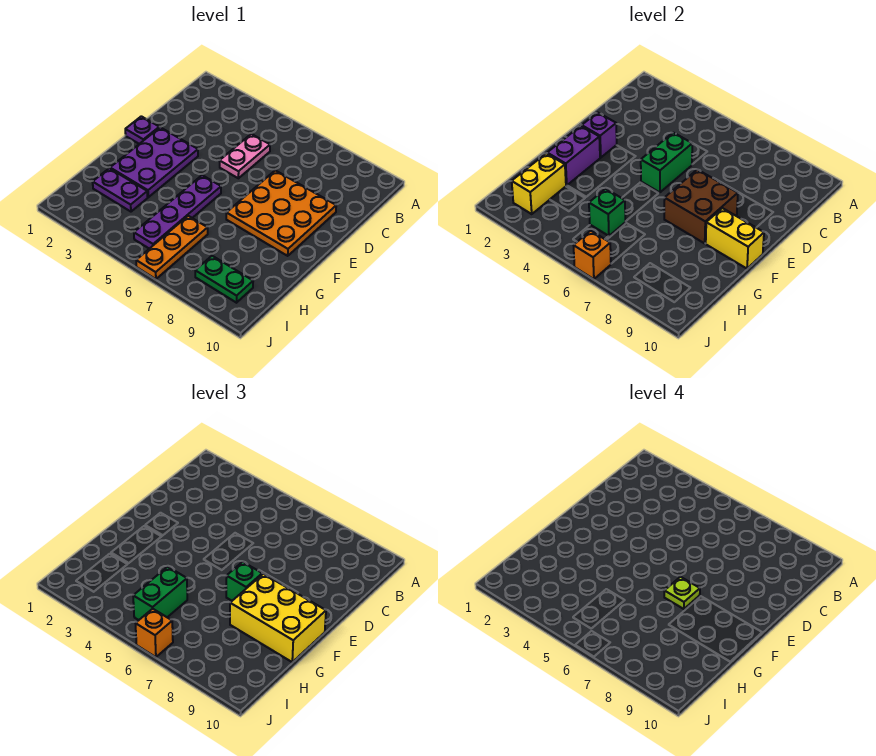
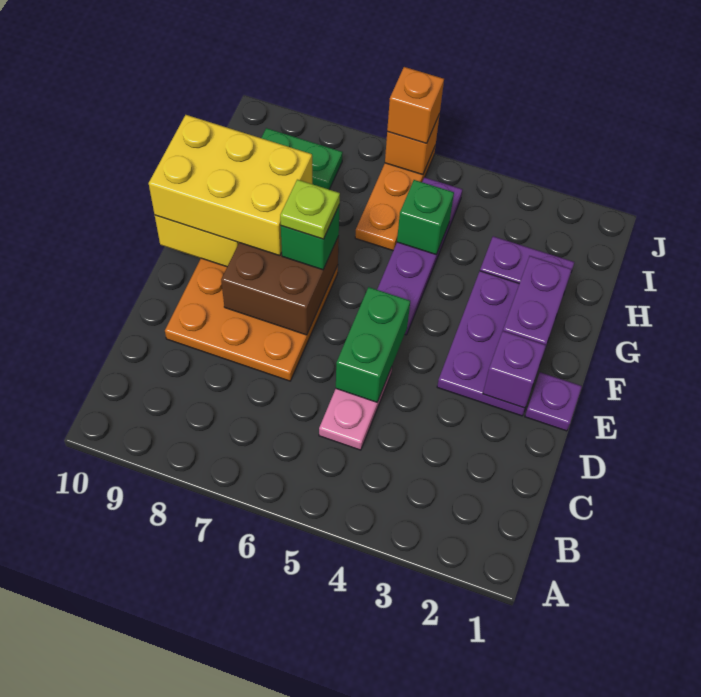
yellow brick H2:I2 level 2 -> none
green brick H5:I5 level 3 -> none

